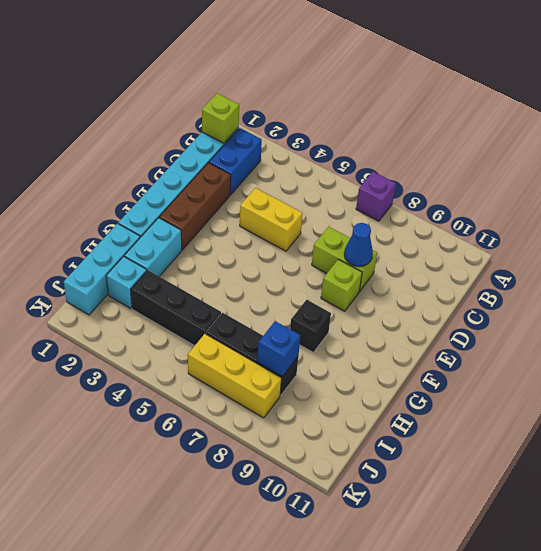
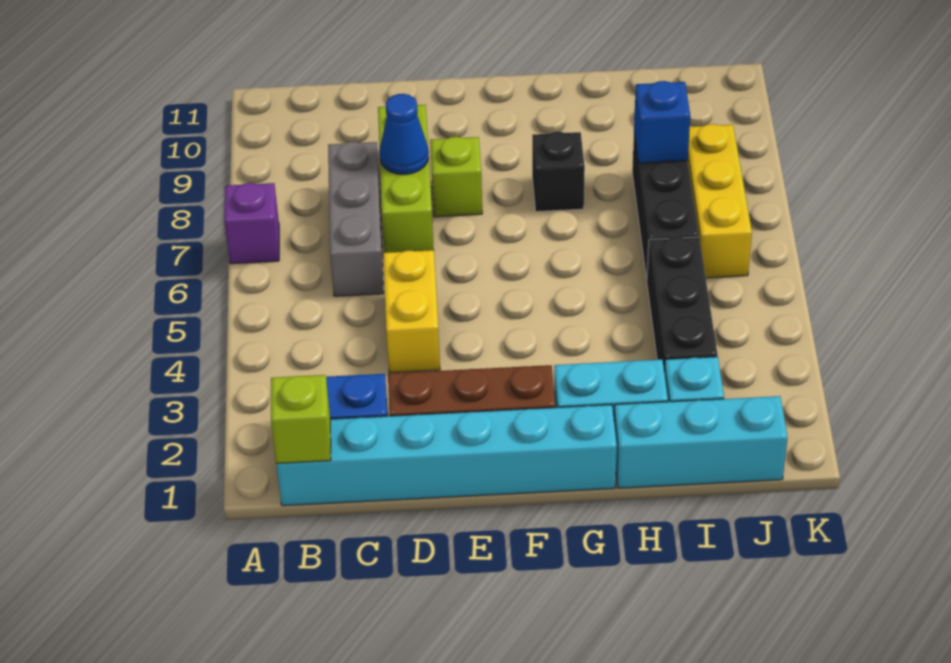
none -> grey brick C6:C8 level 1
lime brick D7:D8 level 1 -> lime brick D7:D9 level 1

